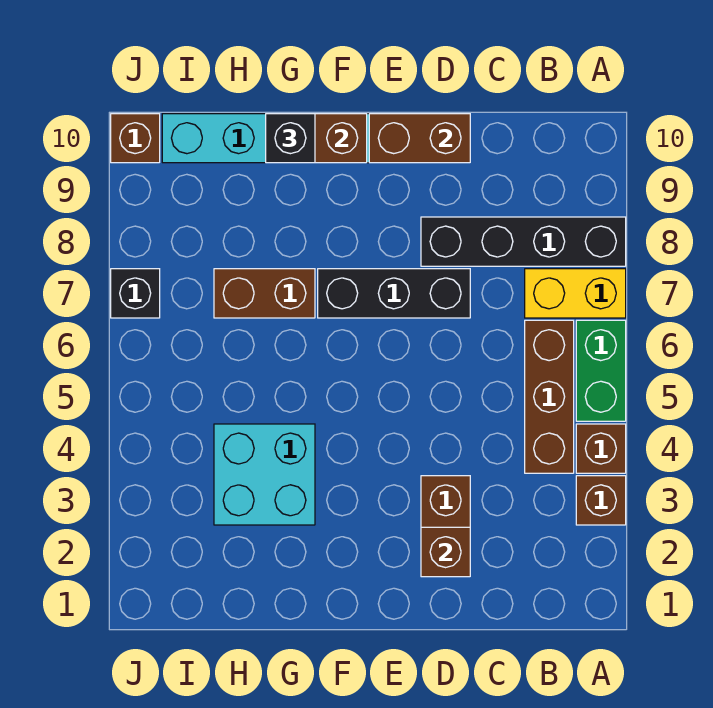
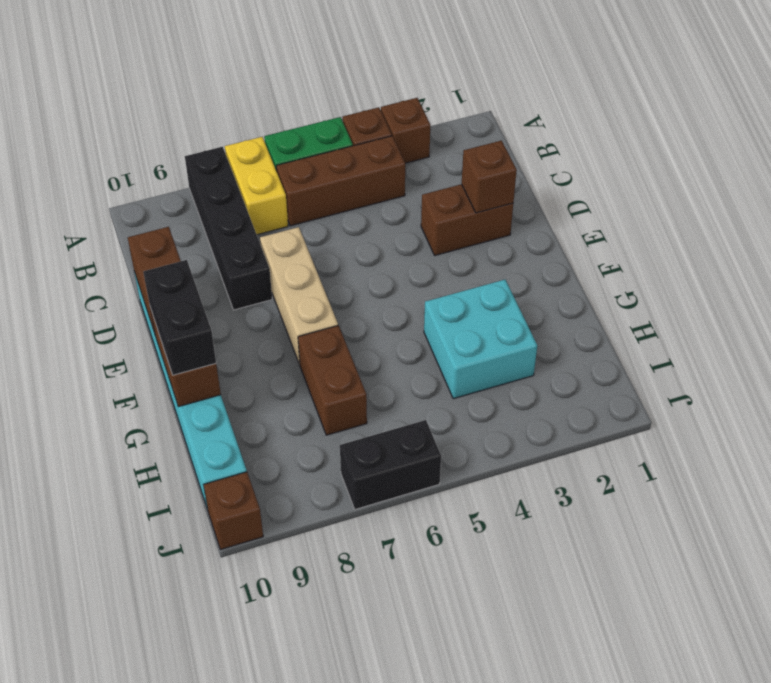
black brick D7:F7 level 1 -> tan brick D7:F7 level 1
black brick G10 level 3 -> black brick F10:G10 level 3
black brick J7 level 1 -> black brick J6:J7 level 1

